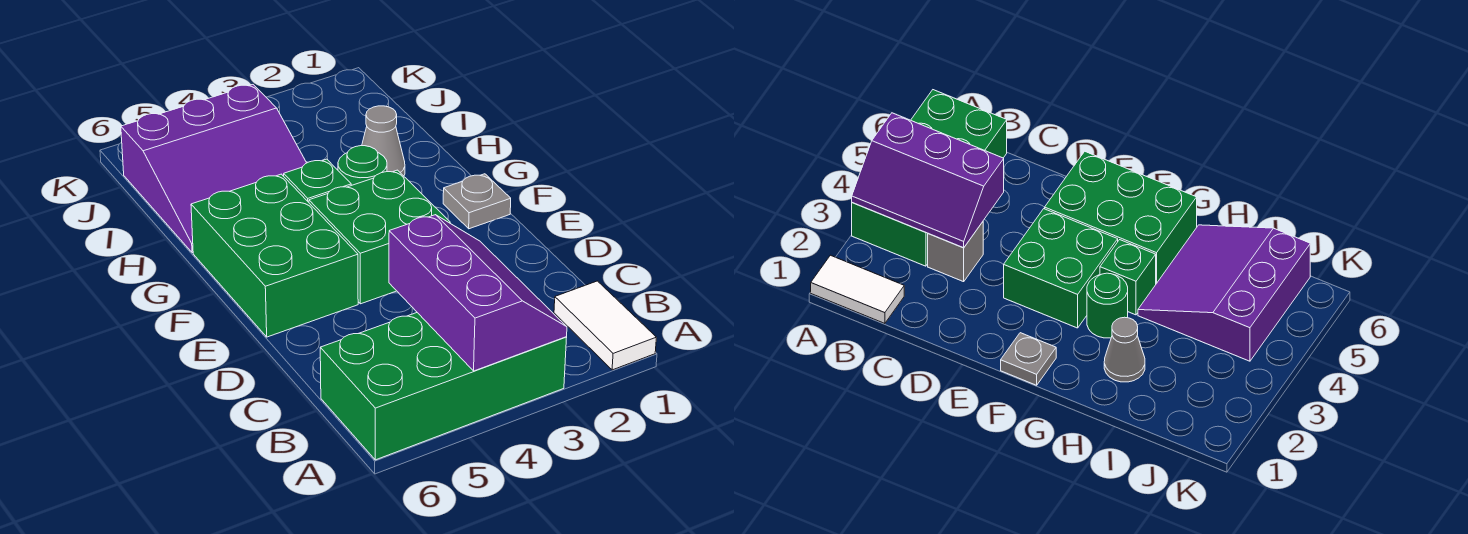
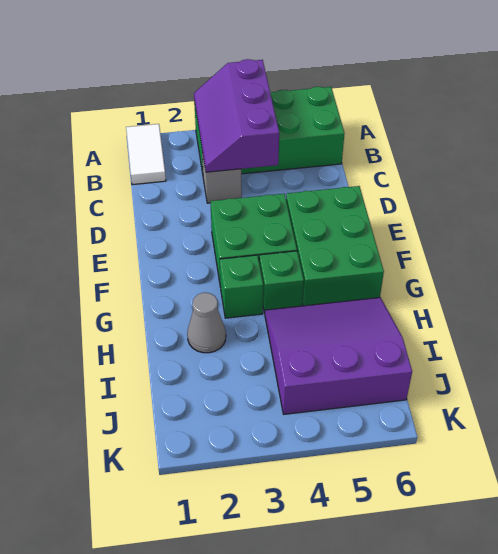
grey plate F1 level 1 -> none
green round brick G3 level 1 -> green brick G3 level 1

